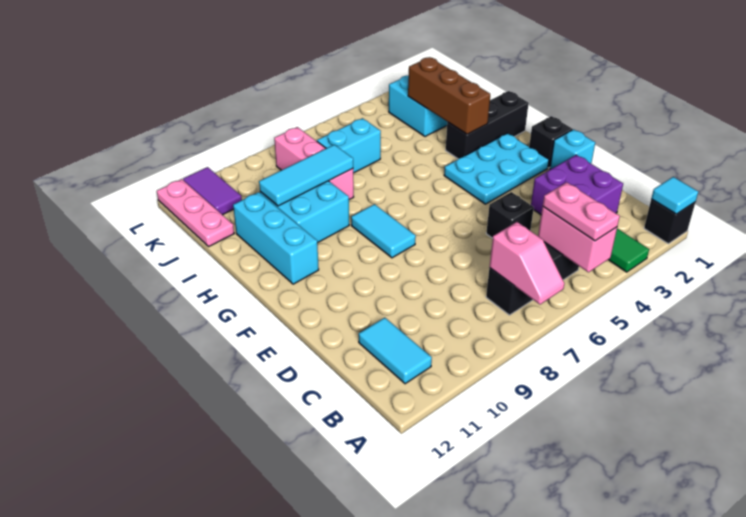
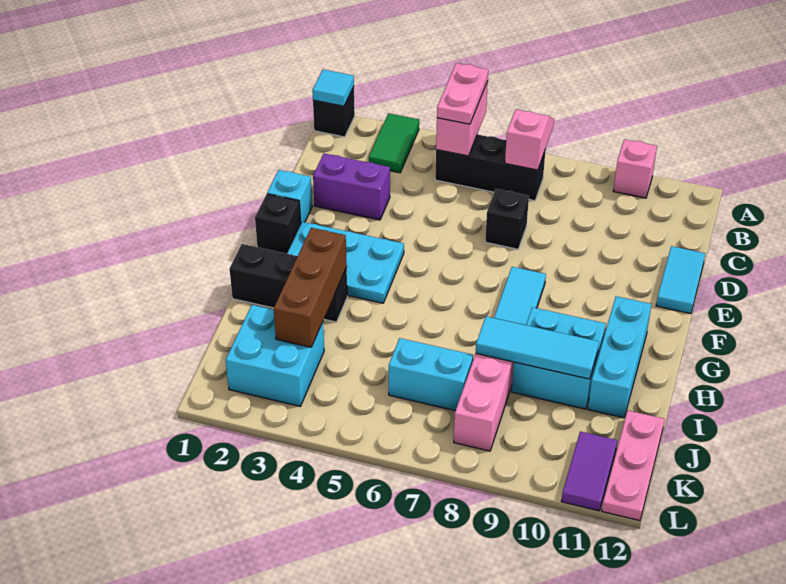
none -> pink brick A10 level 1
cyan tile B11:C11 level 1 -> cyan tile D12:E12 level 1
purple brick C2:D3 level 1 -> purple brick D2:D3 level 1
black brick D5 level 1 -> black brick D7 level 1

